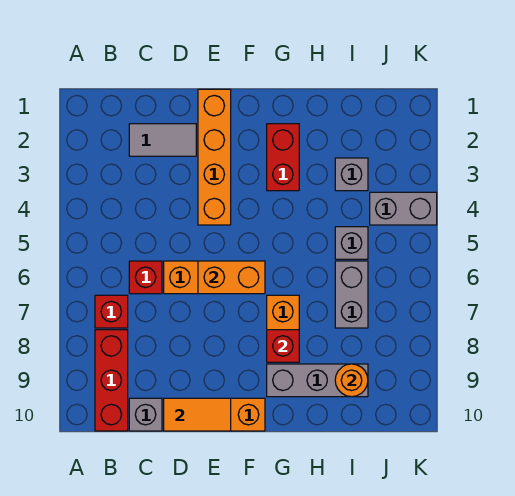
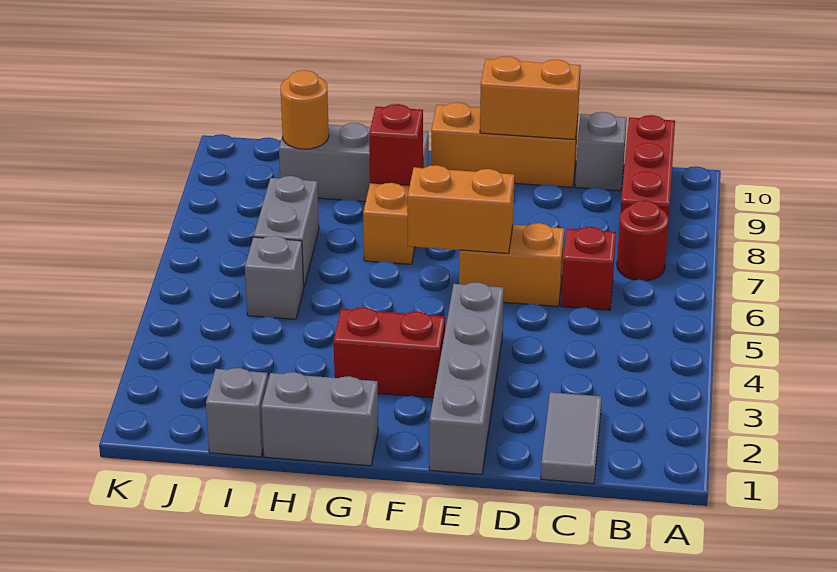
red brick B7 level 1 -> red round brick B7 level 1
grey tile C2:D2 level 1 -> grey tile C1:C2 level 1
orange tile D10:E10 level 2 -> orange brick D10:E10 level 2
orange brick E1:E4 level 1 -> grey brick E1:E4 level 1
red brick G2:G3 level 1 -> red brick F3:G3 level 1
grey brick I3 level 1 -> grey brick I1 level 1
grey brick J4:K4 level 1 -> grey brick G1:H1 level 1

